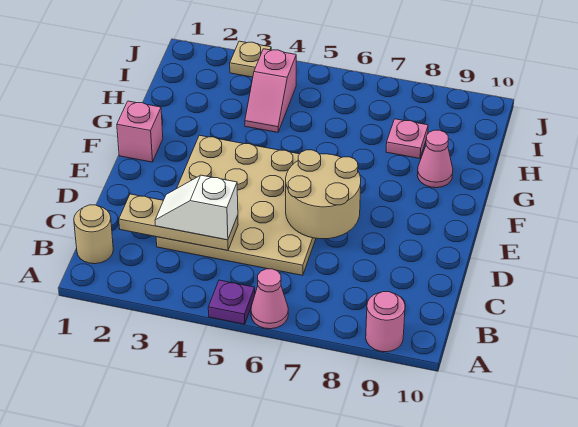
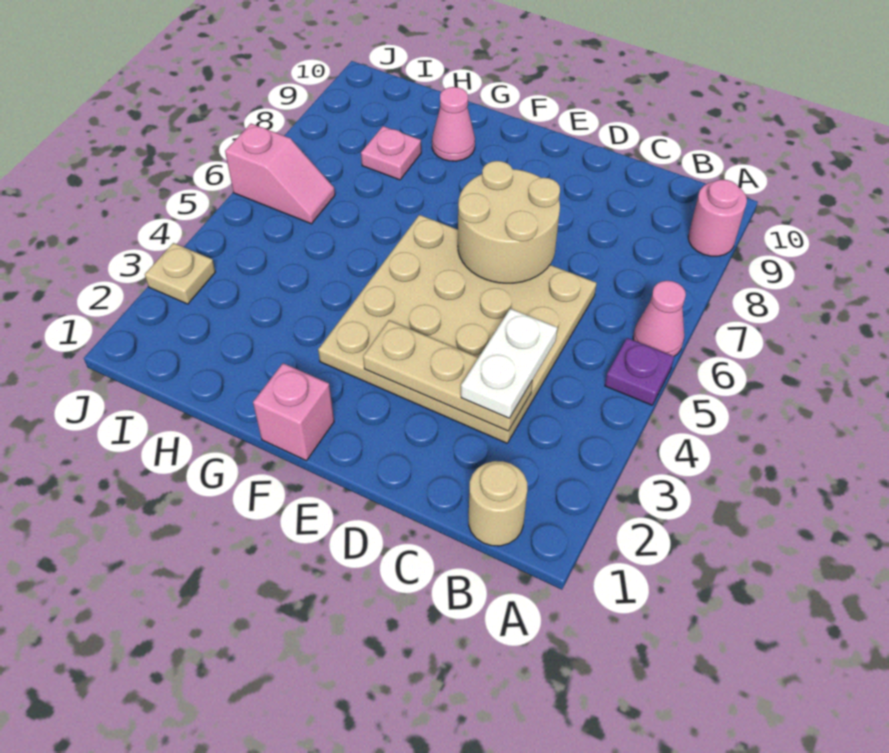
tan plate C2:C4 level 2 -> tan plate C3:E3 level 2
white slope C3:C4 level 3 top 4 -> white plate C3:C4 level 3
pink slope H4:I4 level 1 top I -> pink slope I6:J6 level 1 top J

